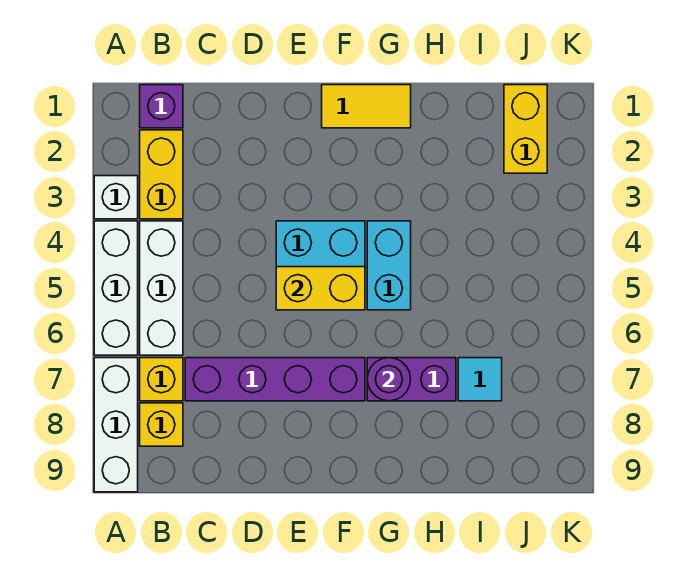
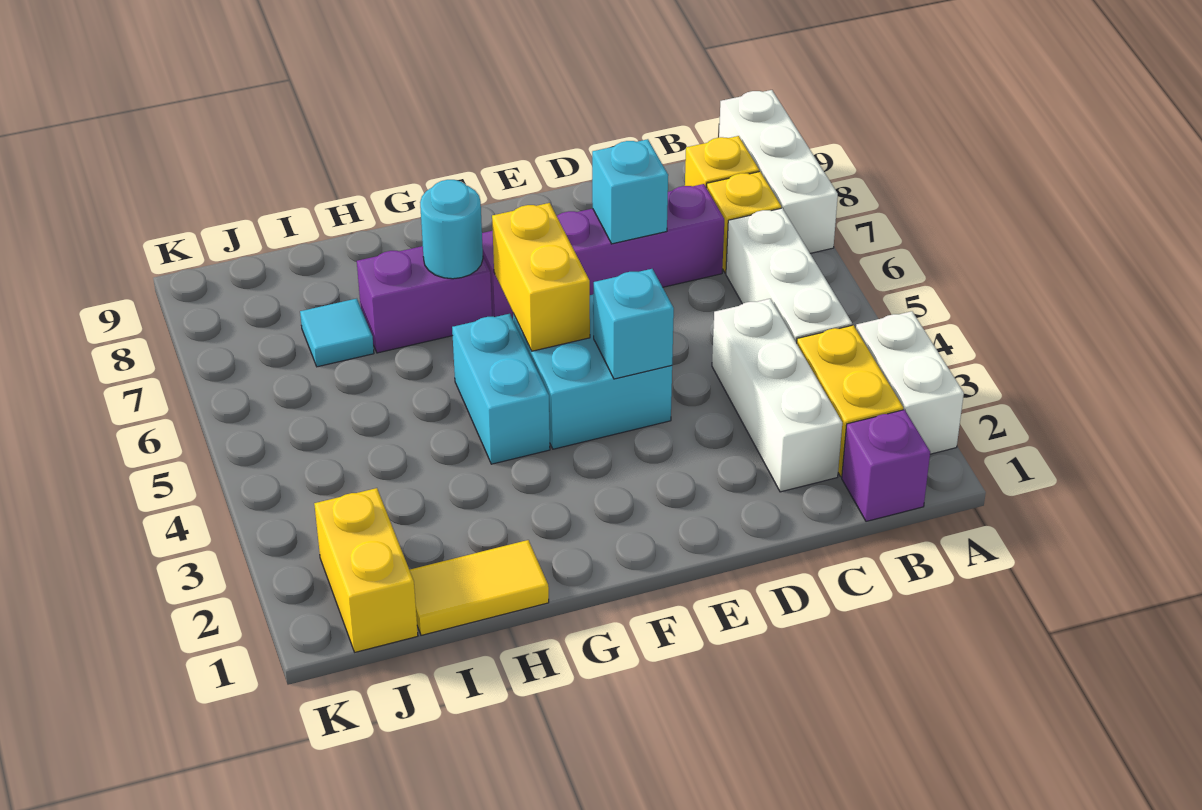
white brick A3 level 1 -> white brick A2:A3 level 1
white brick A4:A6 level 1 -> white brick C2:C4 level 1
none -> cyan brick D7 level 2
none -> cyan brick E4 level 2
yellow brick E5:F5 level 2 -> yellow brick F5:F6 level 2
yellow tile F1:G1 level 1 -> yellow tile H1:I1 level 1
purple round brick G7 level 2 -> cyan round brick G7 level 2

